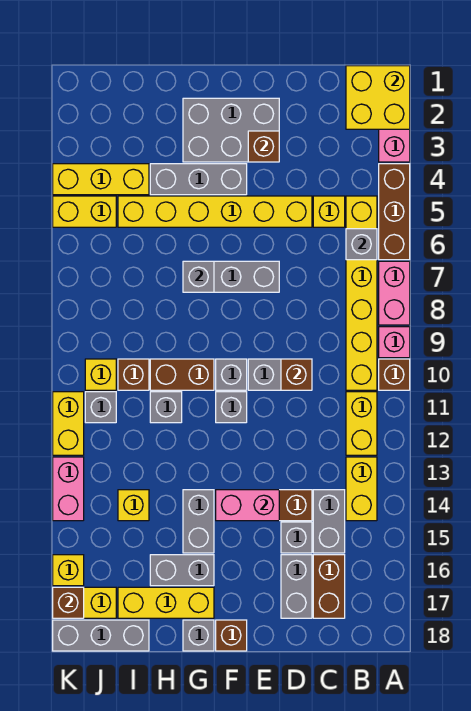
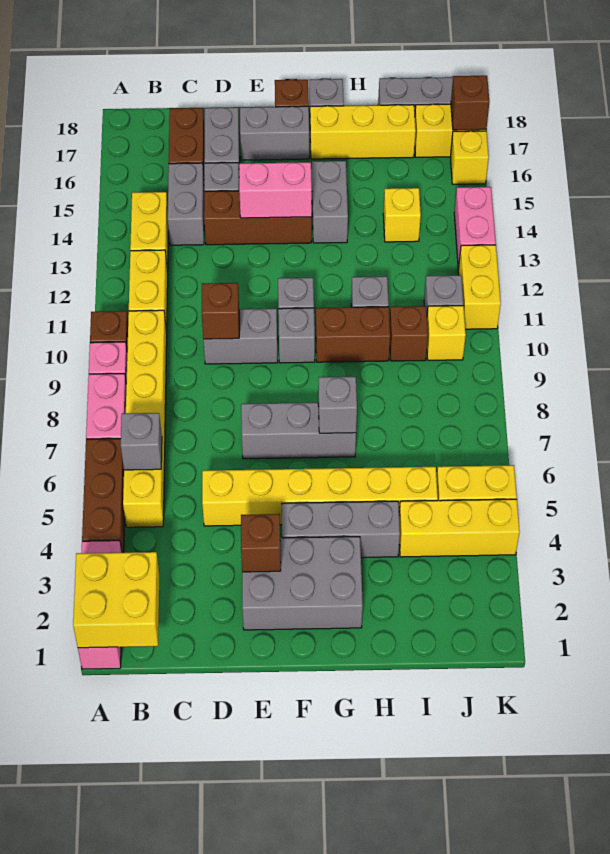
yellow brick C5 level 1 -> none
grey brick G16:H16 level 1 -> grey brick E17:F17 level 1

